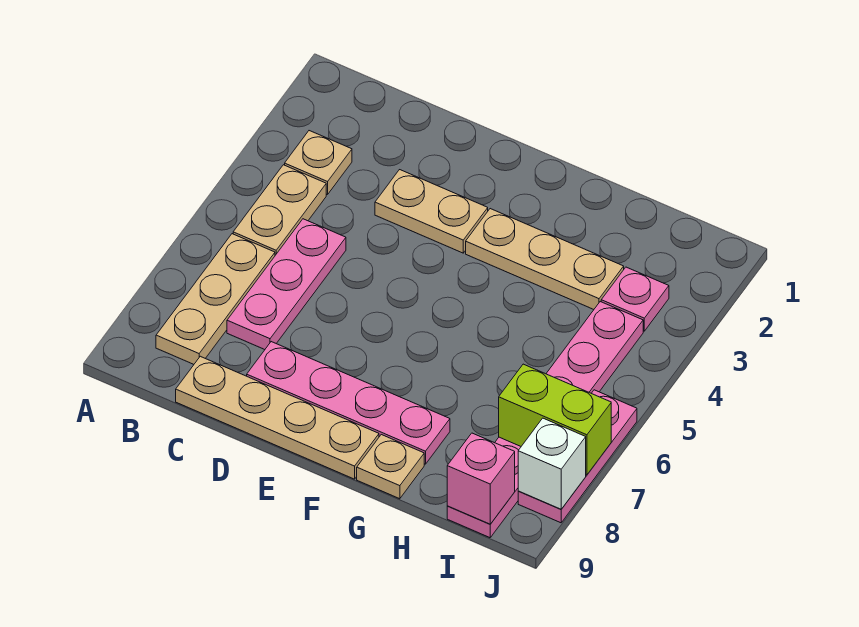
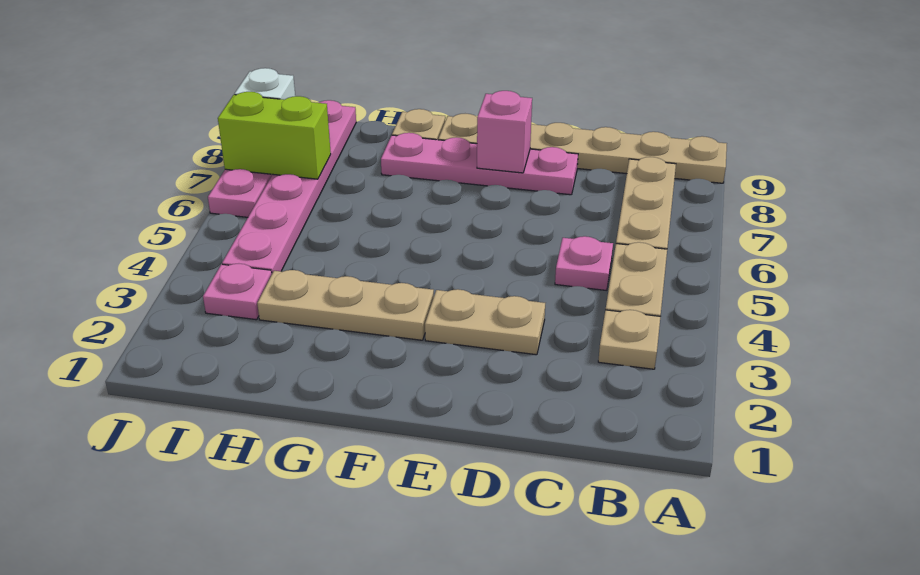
pink plate C5:C7 level 1 -> pink plate C5 level 1
tan plate C9:F9 level 1 -> tan plate A9:F9 level 1
pink brick I9 level 2 -> pink brick E8 level 2

